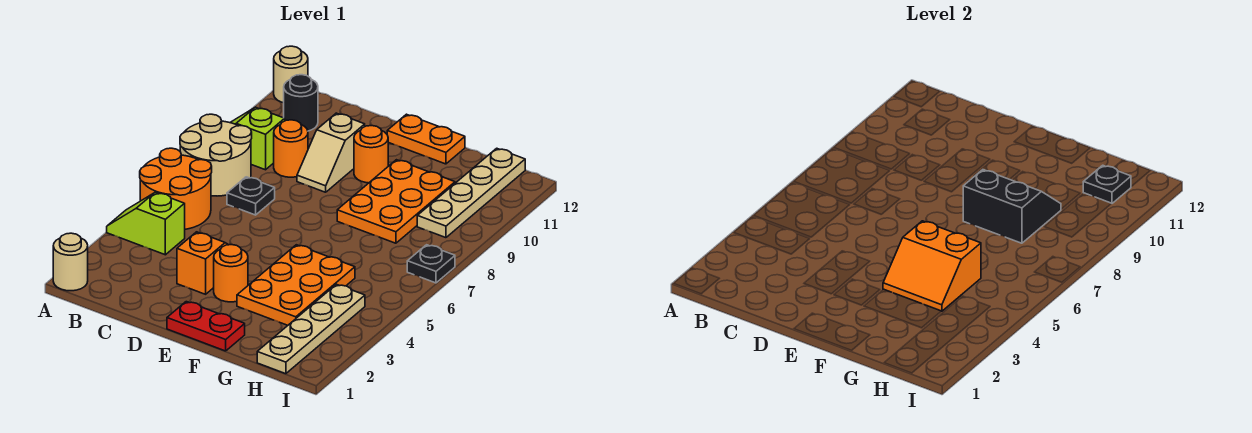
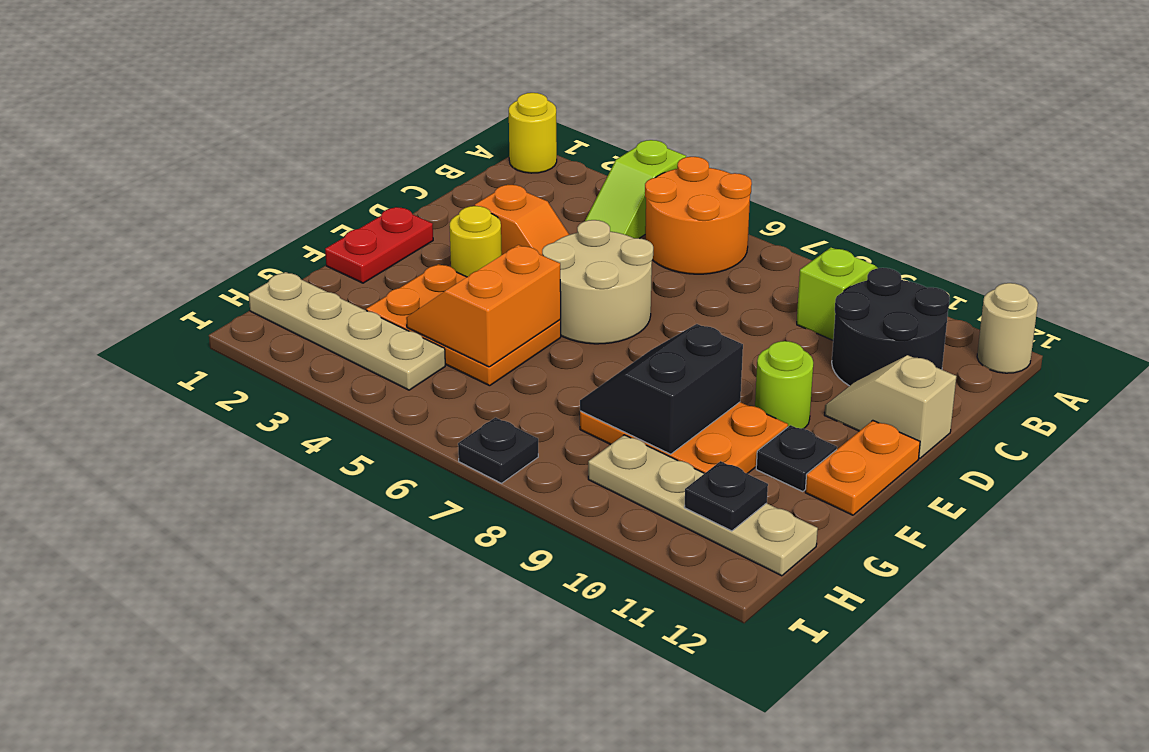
tan round brick A1 level 1 -> yellow round brick A1 level 1
lime slope A4:B4 level 1 top B -> lime slope A4:B4 level 1 top A
tan round brick A7:B8 level 1 -> tan round brick D5:E6 level 1
black round brick B11 level 1 -> black round brick B10:C11 level 1
black plate C7 level 1 -> black plate F11 level 1
orange round brick C9 level 1 -> none
tan slope D9:D10 level 1 top 10 -> tan slope D11:D12 level 1 top 12
orange round brick E3 level 1 -> yellow round brick E3 level 1
orange round brick E10 level 1 -> lime round brick E10 level 1
black slope F8:G9 level 2 top 8 -> black slope F8:G9 level 2 top 9

